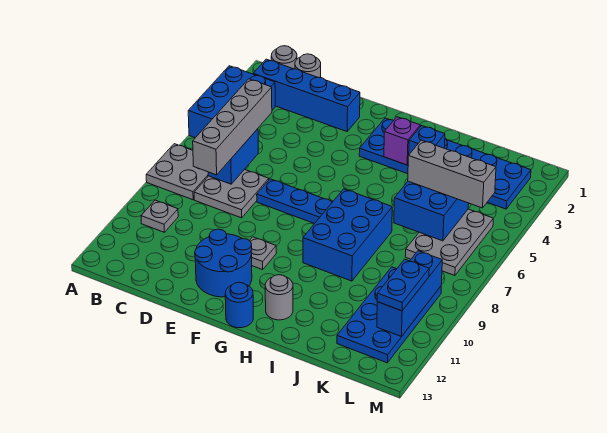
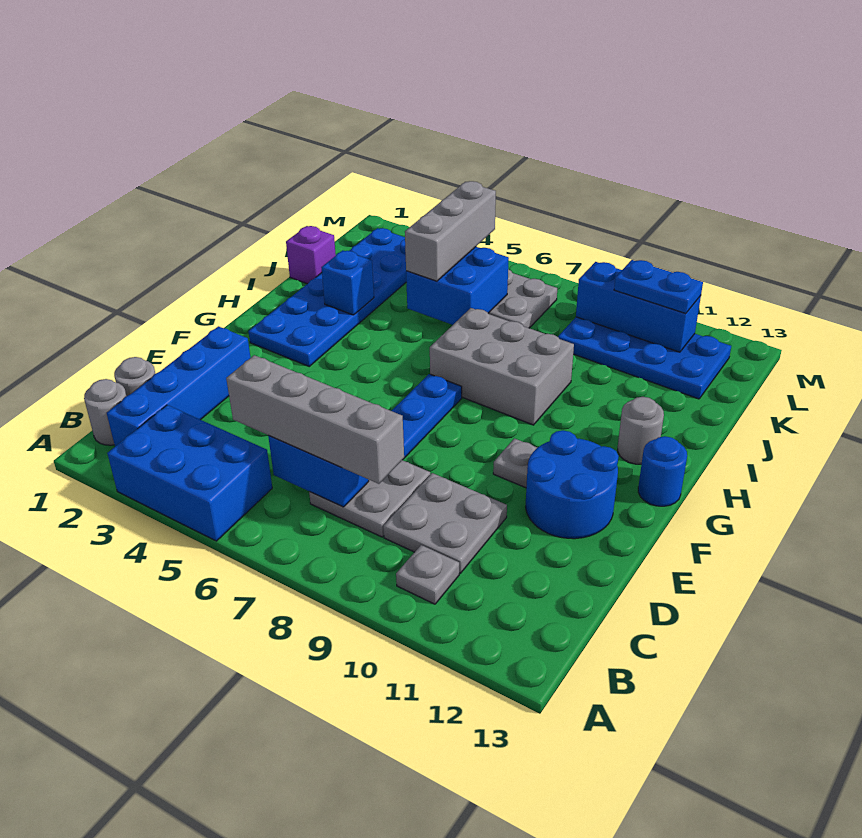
grey plate A7:B8 level 1 -> grey plate C9:D10 level 1
purple brick H3 level 2 -> purple brick J1 level 1
blue brick H7:I9 level 1 -> grey brick H7:I9 level 1

